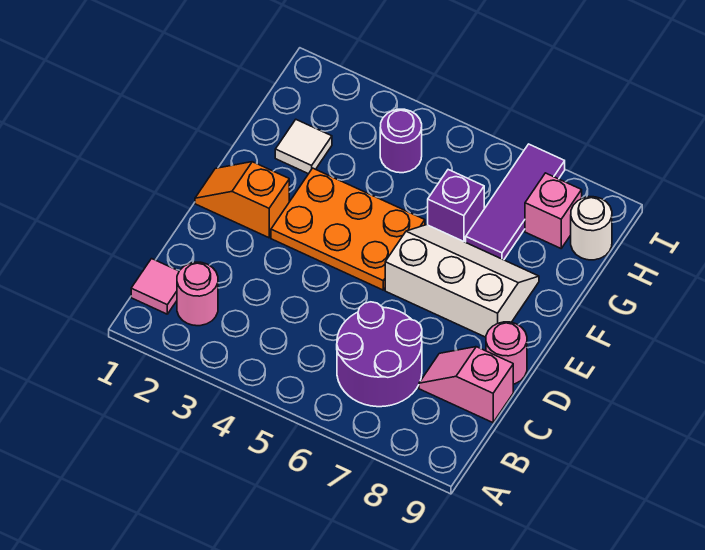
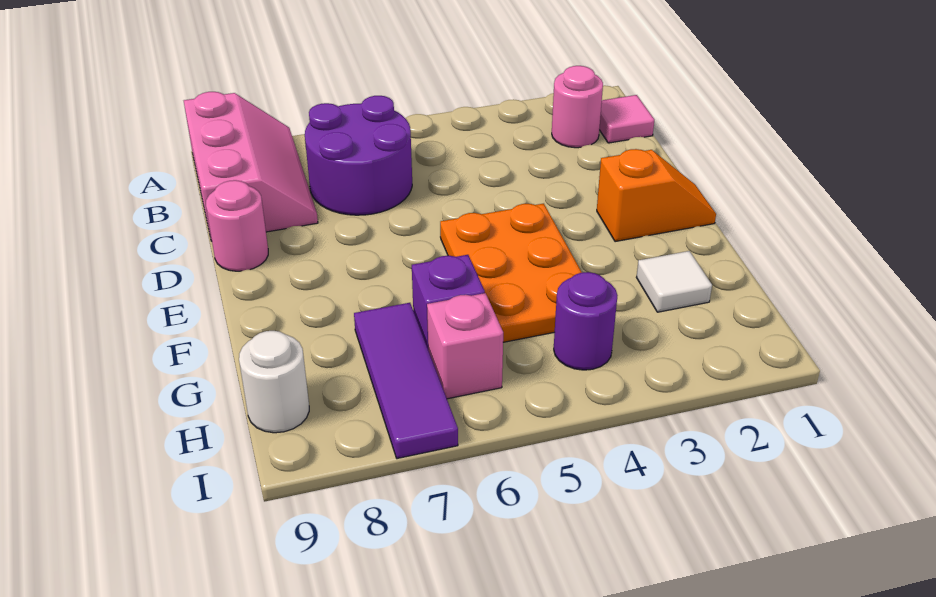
pink slope C8:C9 level 1 top 9 -> pink slope A8:C9 level 1 top 9
orange plate E3:F5 level 1 -> orange plate E4:G5 level 1
white slope E6:F8 level 1 top E -> none
pink brick H8 level 1 -> pink brick H6 level 1

